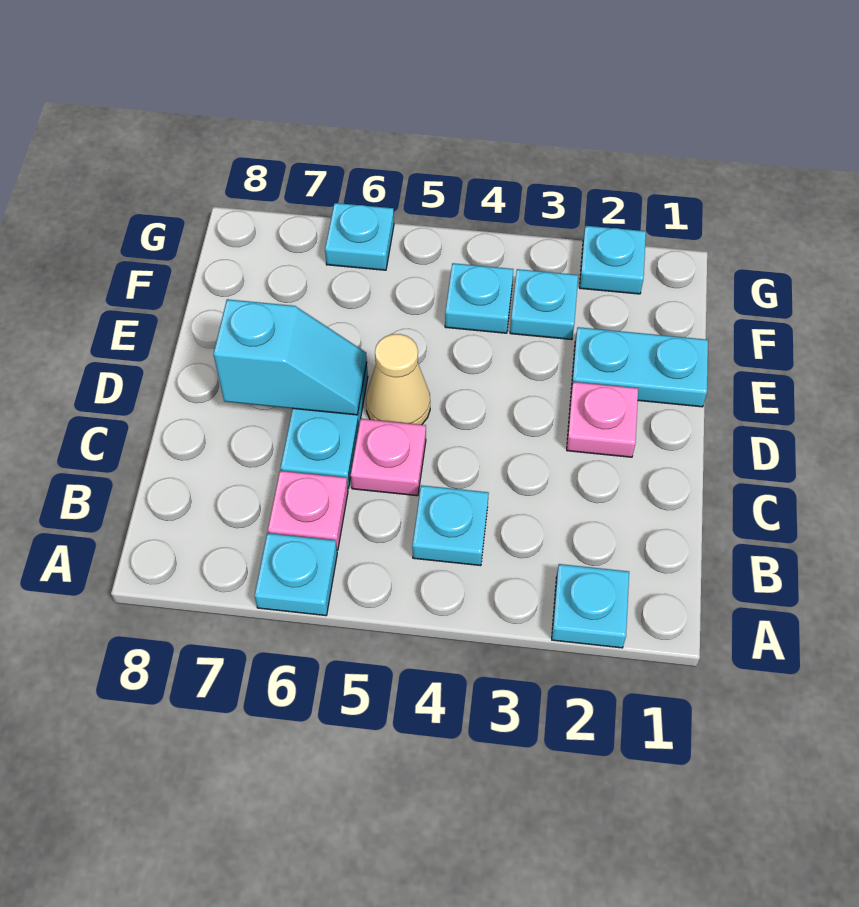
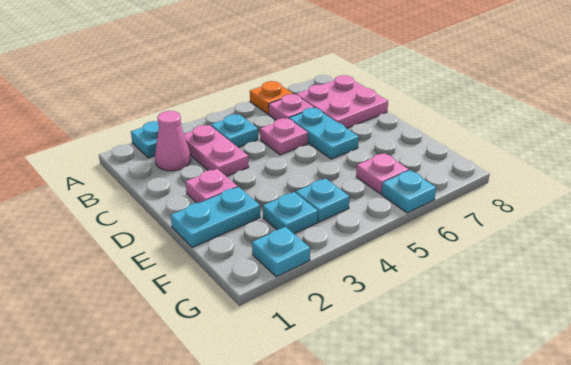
cyan plate A6 level 1 -> orange plate A6 level 1
none -> pink cone B2 level 1
none -> pink plate B3:C3 level 1
none -> pink plate B7:C8 level 1
tan cone D5 level 1 -> none
cyan slope D6:D7 level 2 top 7 -> none
none -> pink plate F6 level 1

